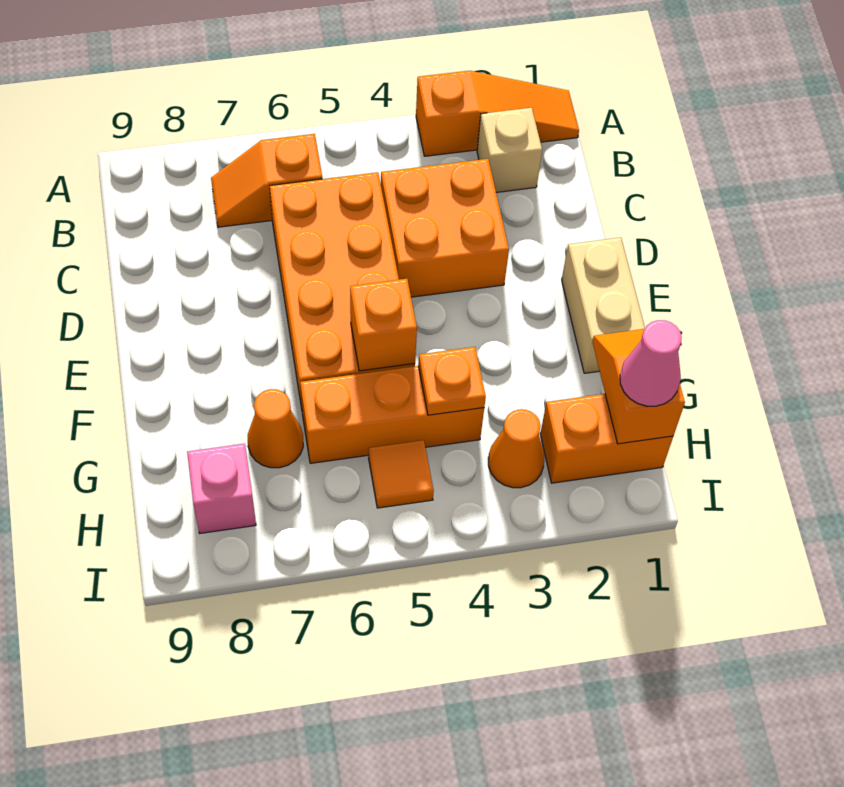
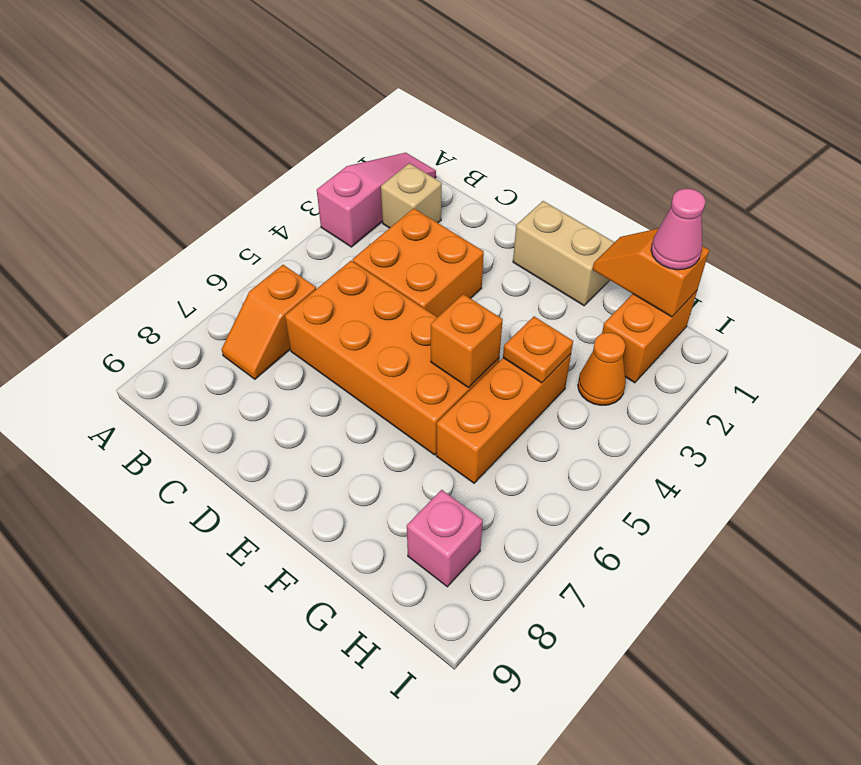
orange slope A1:A3 level 1 top 3 -> pink slope A1:A3 level 1 top 3
orange cone G7 level 1 -> none
orange tile H5 level 1 -> none

